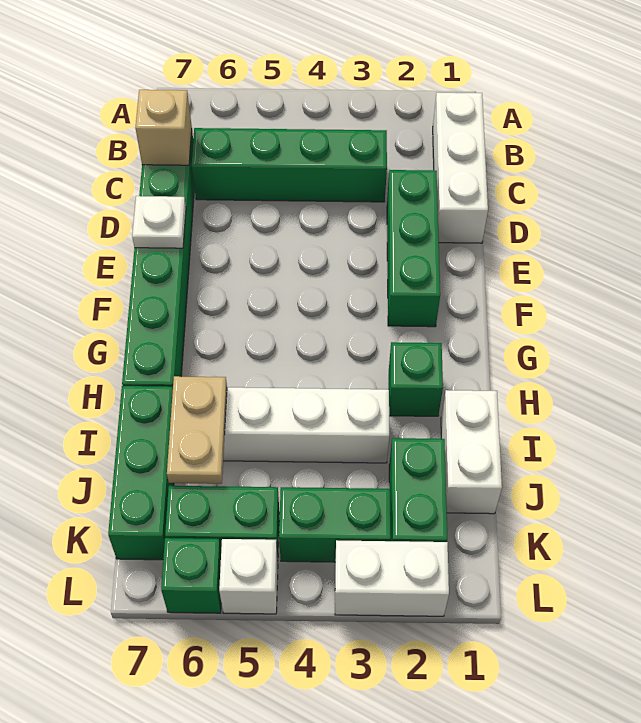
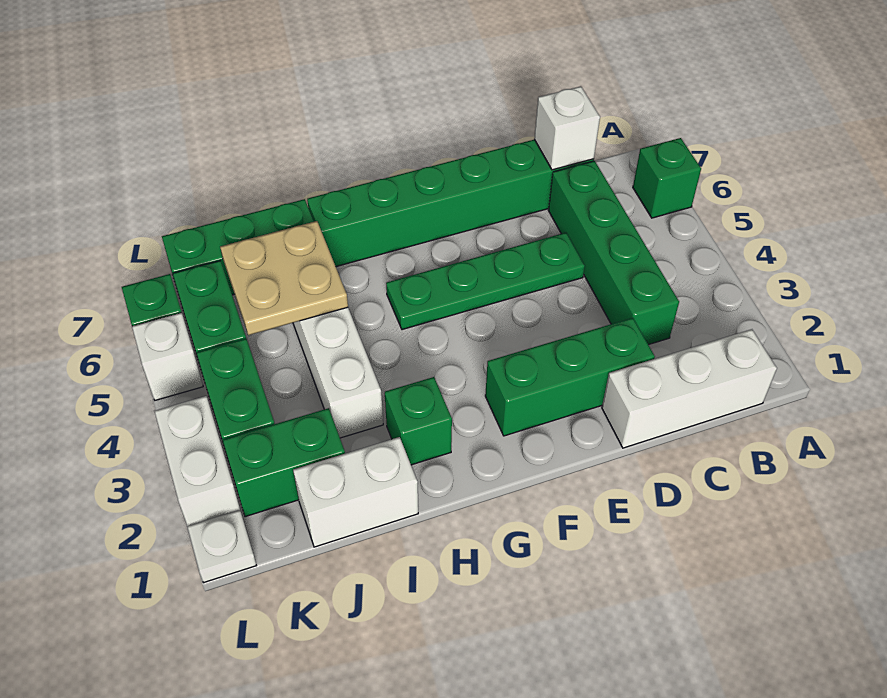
none -> green brick A6 level 1
tan brick C7 level 2 -> white brick C7 level 2
none -> green plate D5:G5 level 1
white plate E7 level 2 -> white plate L1 level 1
tan plate I6:J6 level 2 -> tan plate I5:J6 level 2

